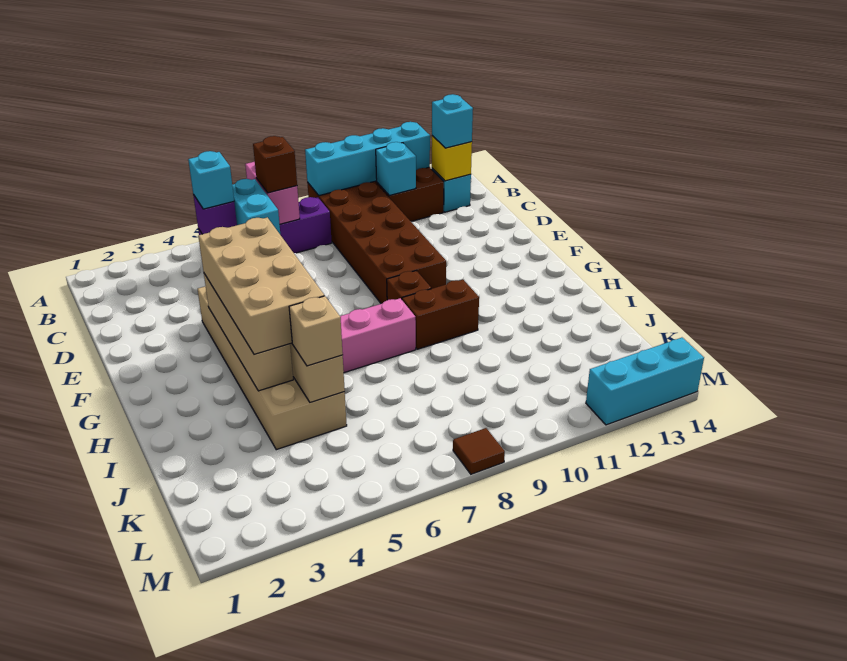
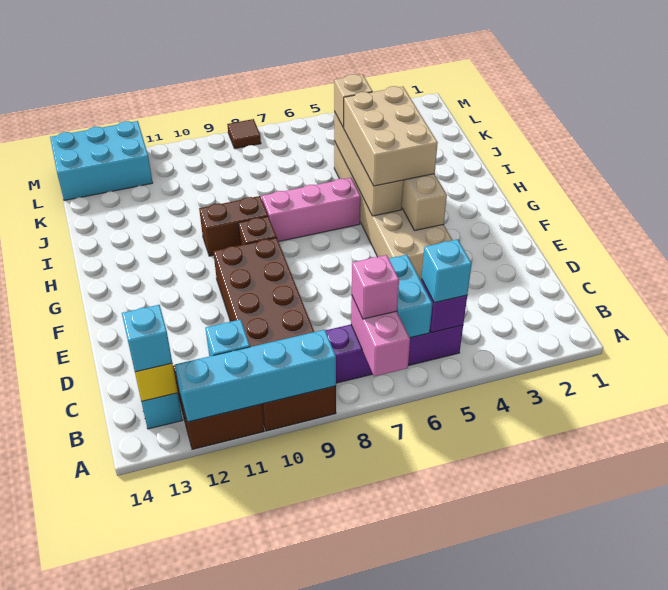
brown brick B7 level 3 -> pink brick B7 level 3
tan brick F4:I5 level 3 -> tan brick G4:I5 level 3
cyan brick M12:M14 level 1 -> cyan brick L12:M14 level 1

